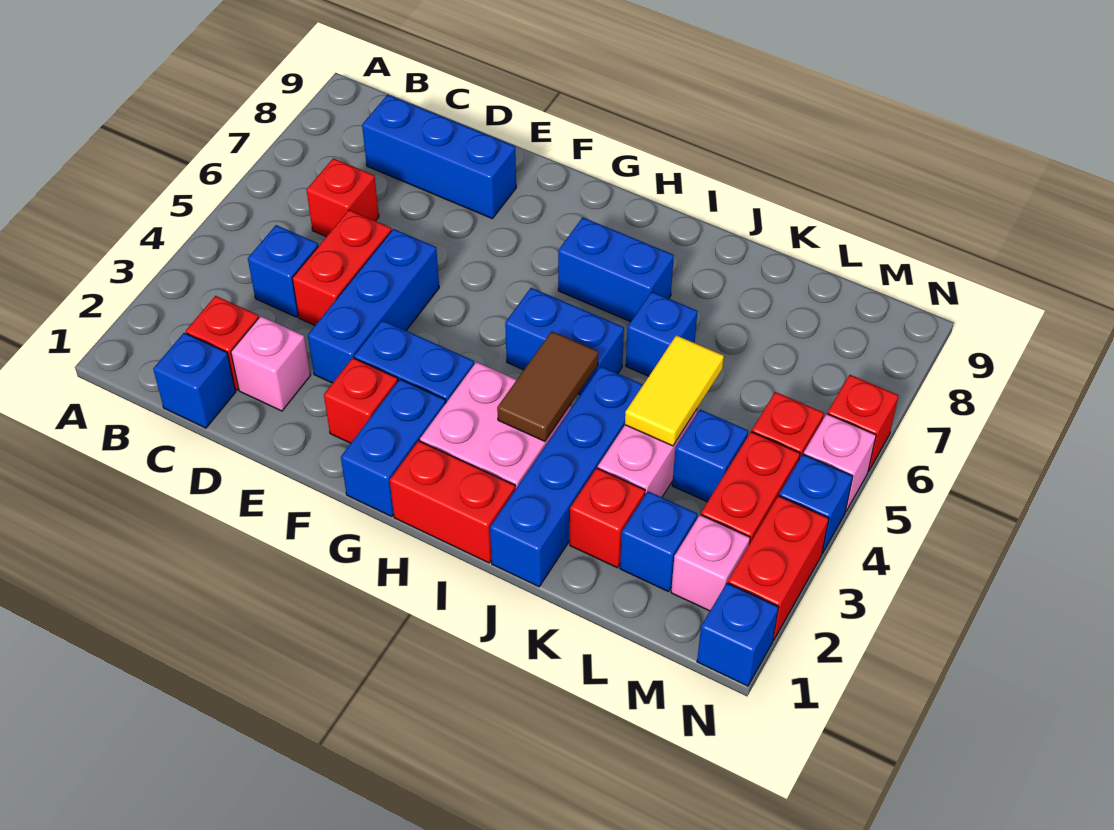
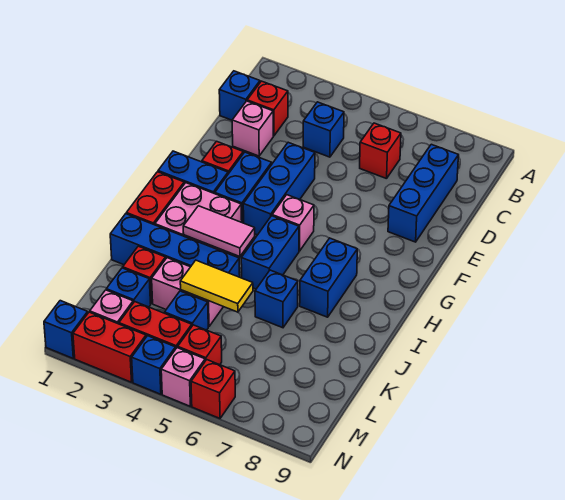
red brick D4:D5 level 1 -> none
blue brick E3:E5 level 1 -> blue brick E4:G4 level 1
none -> pink brick G5 level 1
brown tile I3:I4 level 2 -> pink tile I3:I4 level 2

